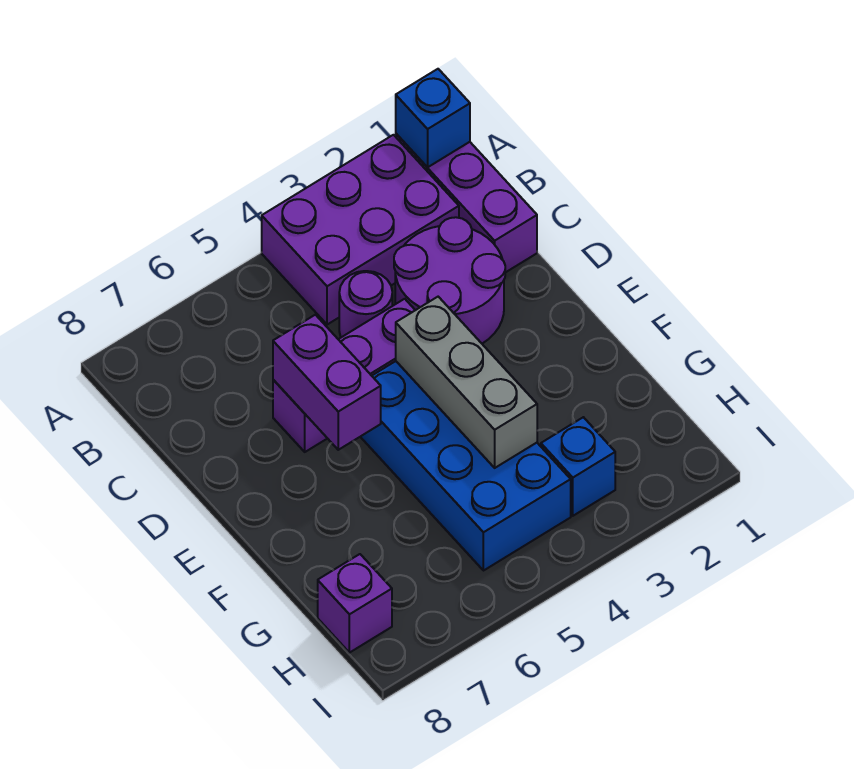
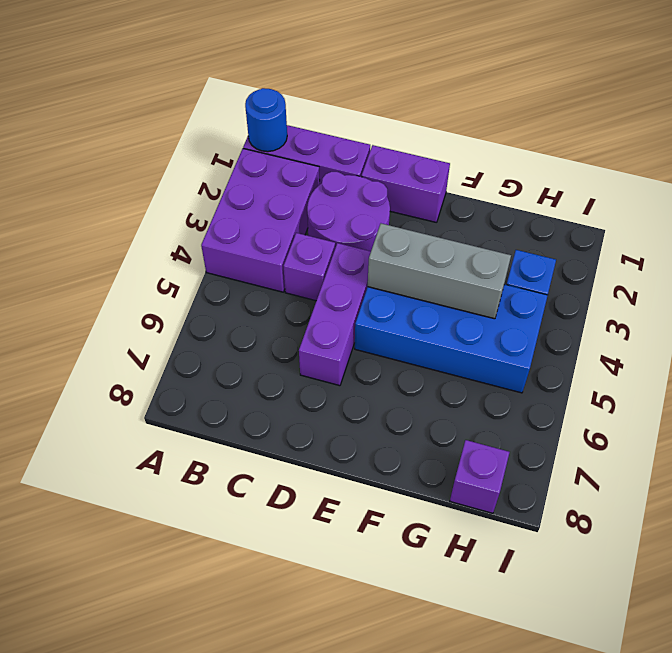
blue brick A1 level 2 -> blue round brick A1 level 2
purple round brick C4 level 1 -> purple brick C4 level 1
purple brick D6:E6 level 2 -> purple brick D1:E1 level 1

